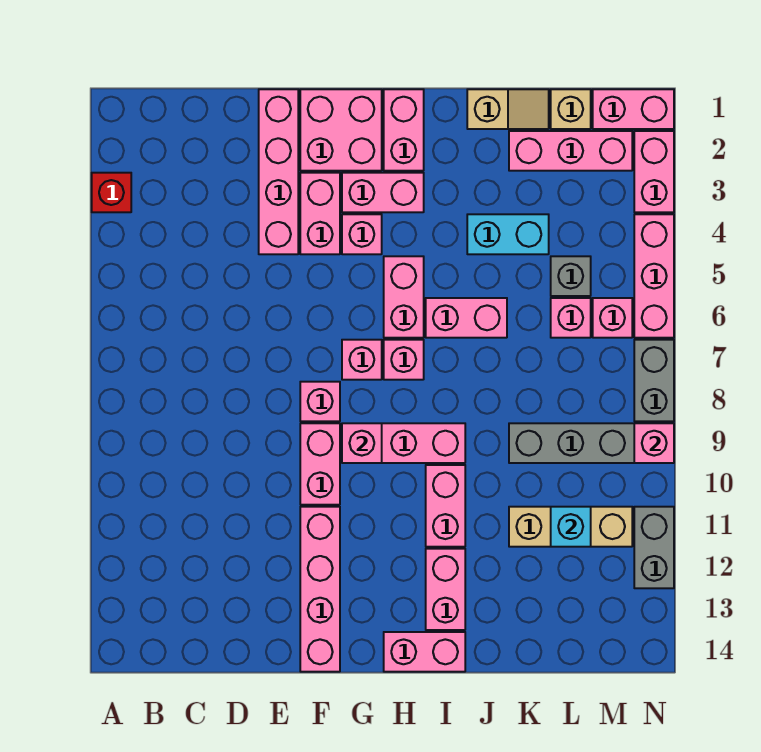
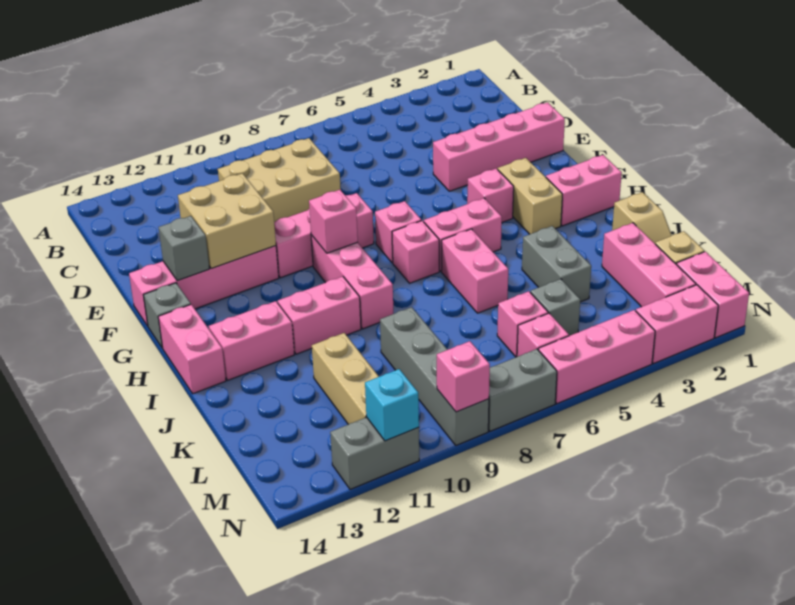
red brick A3 level 1 -> none
none -> tan brick C8:D10 level 1
none -> tan brick E11:F12 level 2
pink brick F1:G2 level 1 -> none
pink brick F3:F4 level 1 -> none
none -> grey brick F13 level 2
pink brick G3:H3 level 1 -> tan brick G3:H3 level 1
none -> grey brick G14 level 1
cyan brick J4:K4 level 1 -> grey brick J4:K4 level 1
cyan brick L11 level 2 -> cyan brick N11 level 2

